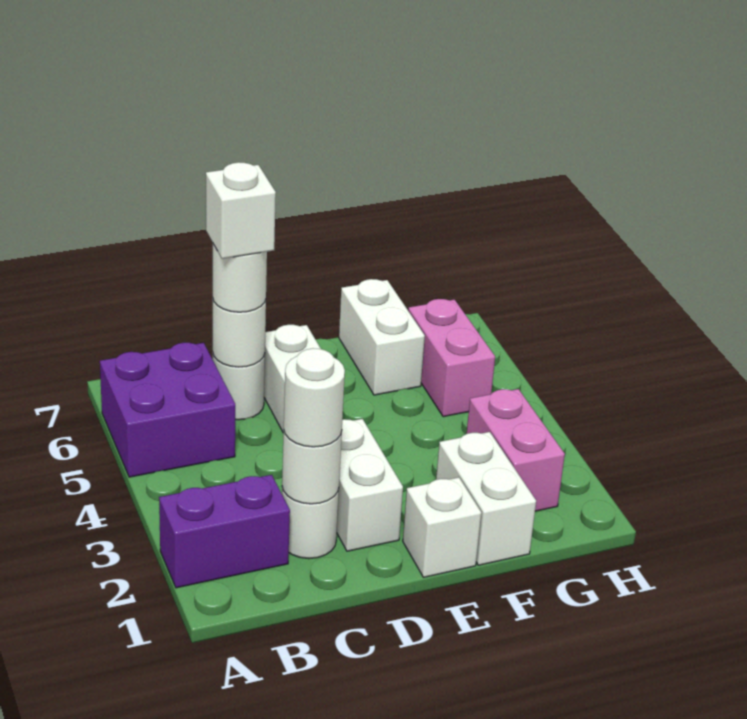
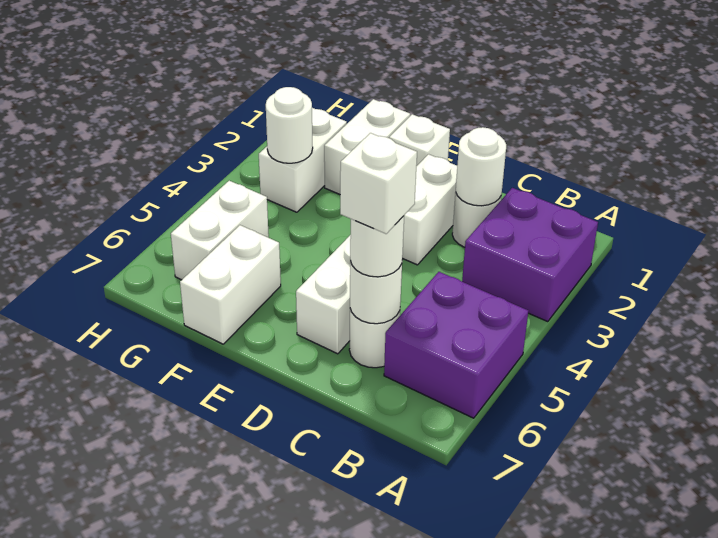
purple brick A2:B2 level 1 -> purple brick A2:B3 level 1
white round brick C2 level 3 -> white round brick G3 level 2
pink brick G2:G3 level 1 -> white brick G2:G3 level 1
pink brick G5:G6 level 1 -> white brick G5:G6 level 1

